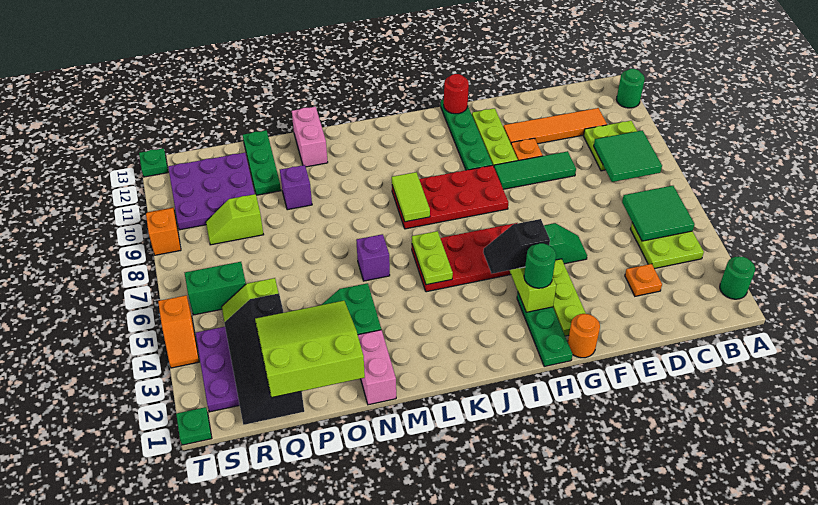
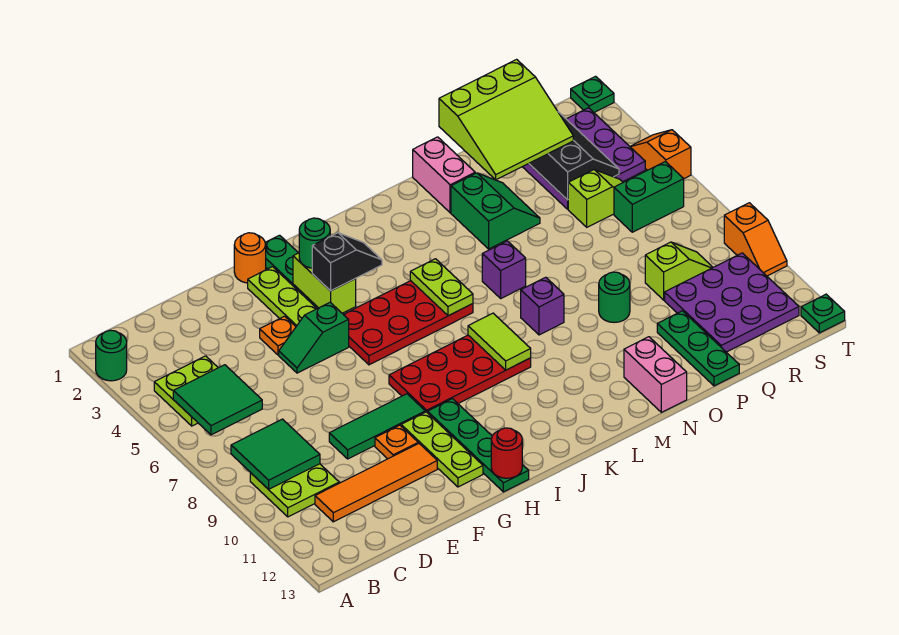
green round brick A12 level 1 -> green round brick O9 level 1
orange plate D3 level 1 -> orange plate F4 level 1
purple brick O10 level 1 -> purple brick M8 level 1

